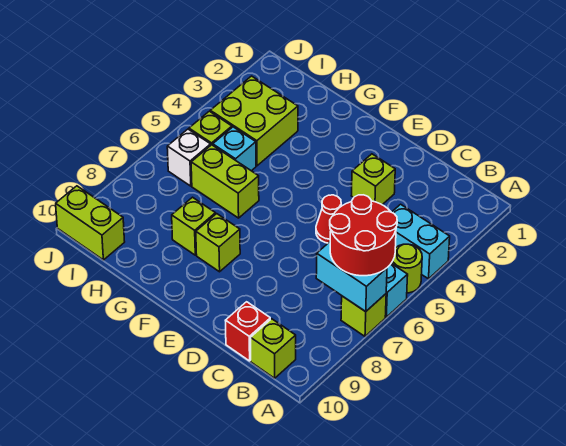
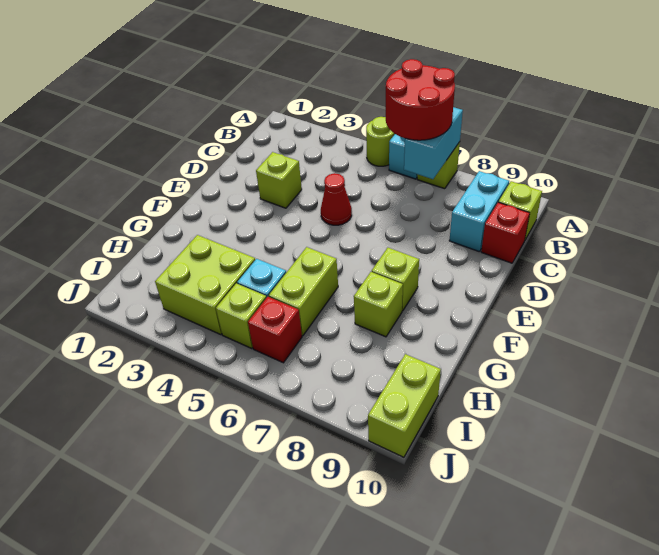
cyan brick A4:B4 level 1 -> cyan brick B9:C9 level 1
white brick I6 level 1 -> red brick I6 level 1

